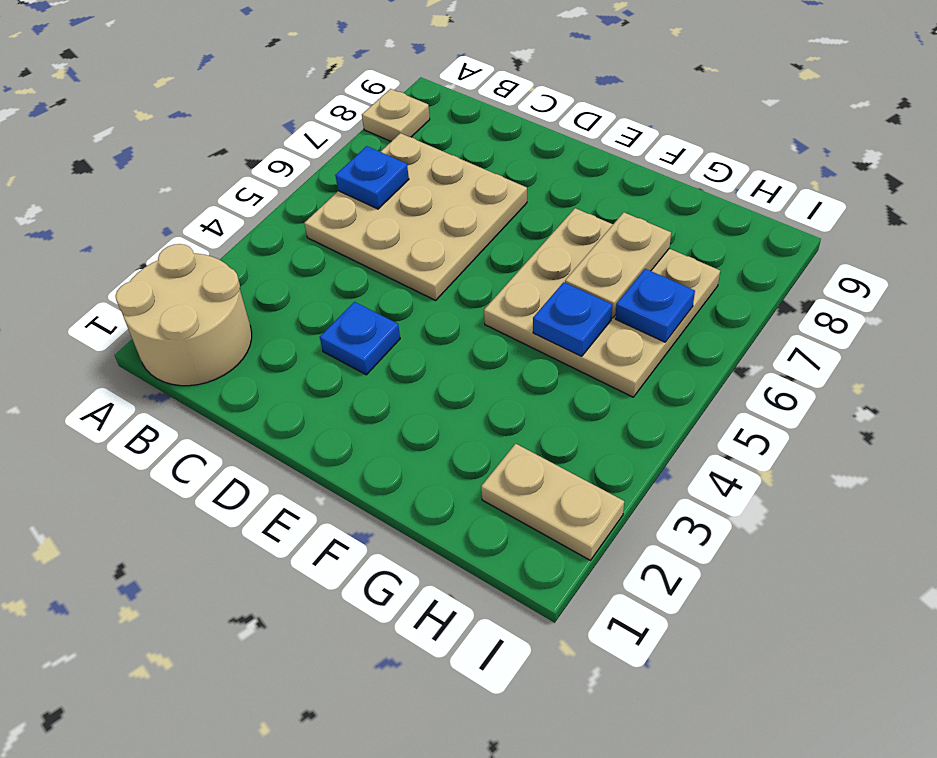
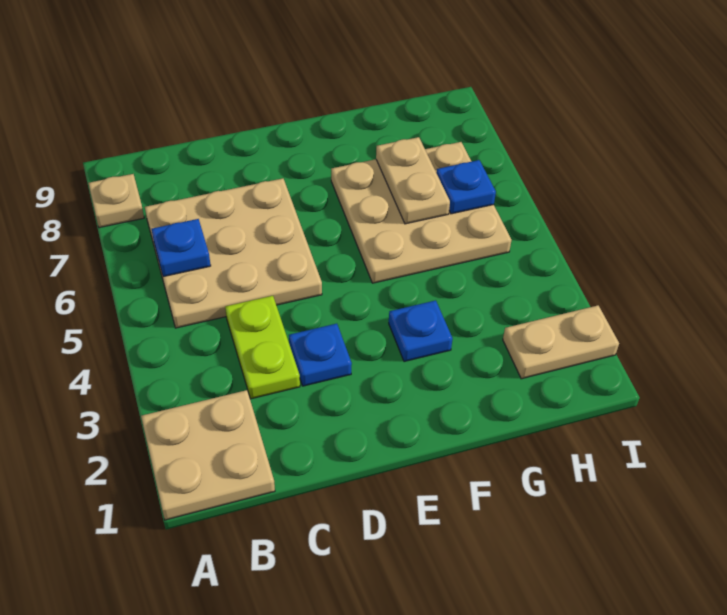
tan round brick A1:B2 level 1 -> tan plate A1:B2 level 1
none -> lime plate C3:C4 level 1
blue plate G5 level 2 -> blue plate F3 level 1

